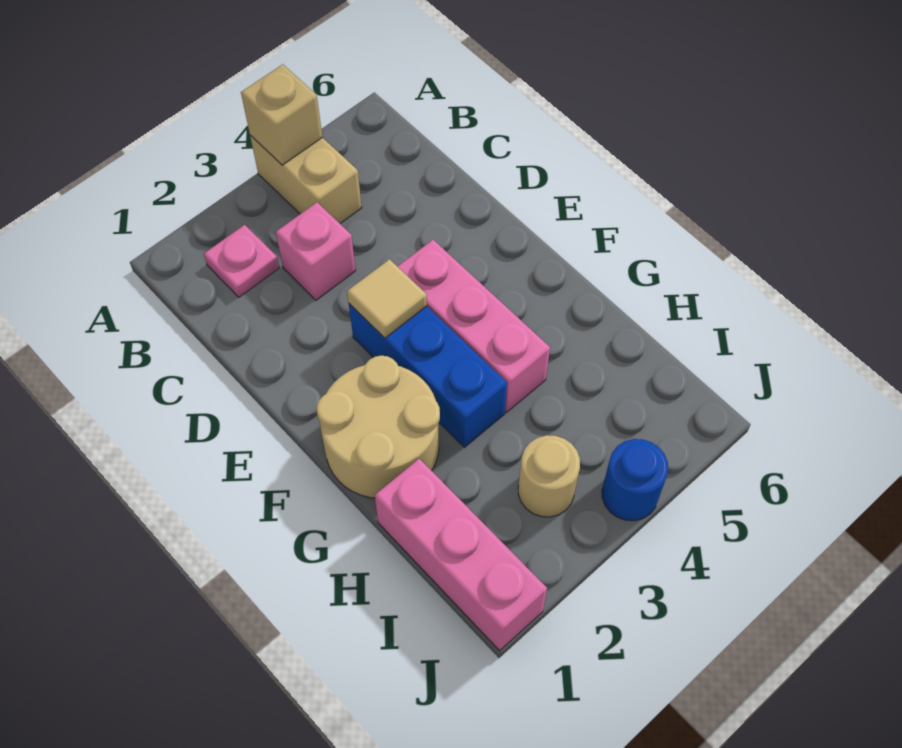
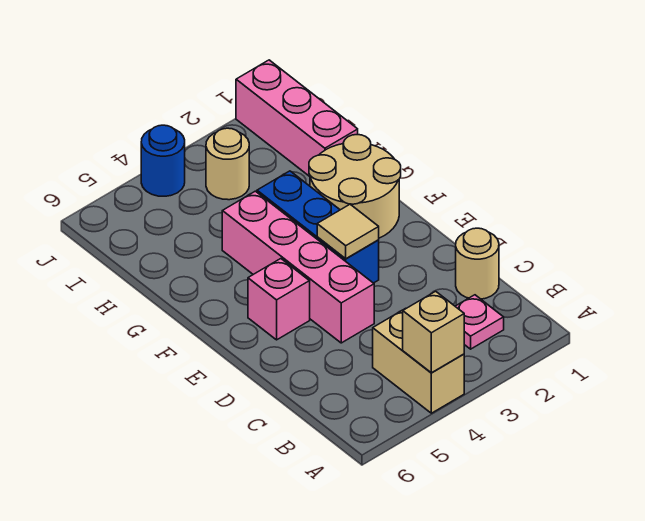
none -> tan round brick C1 level 1
pink brick C3 level 1 -> pink brick E5 level 1
pink brick E4:G4 level 1 -> pink brick D4:G4 level 1

